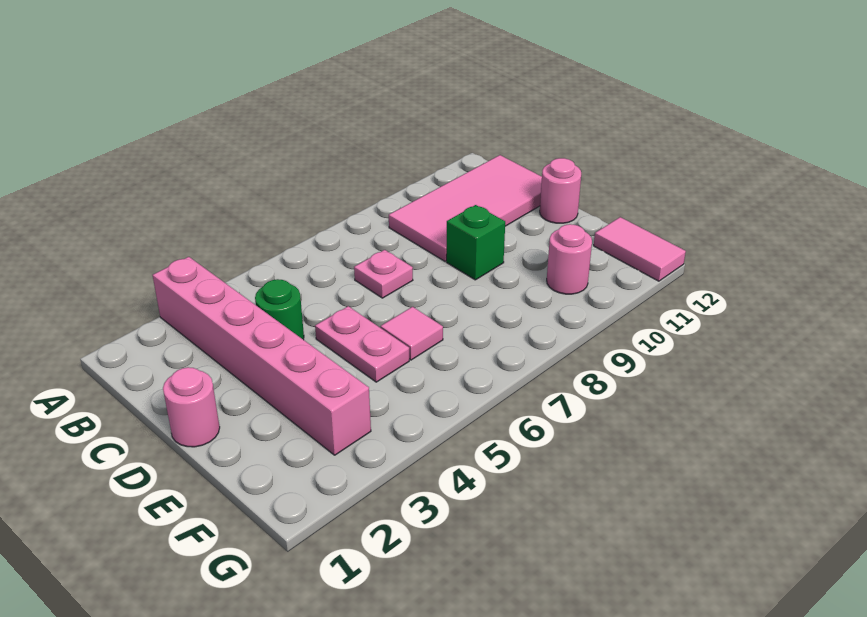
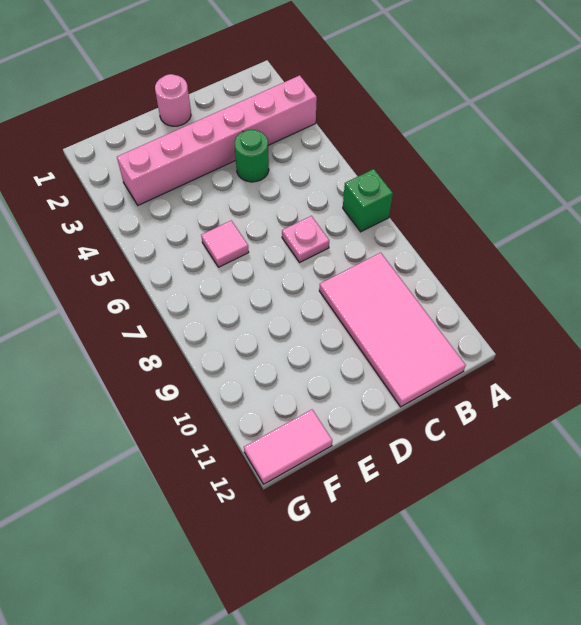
pink plate D5:E5 level 1 -> none
green brick D9 level 1 -> green brick A7 level 1
pink round brick D12 level 1 -> none
pink round brick F10 level 1 -> none

